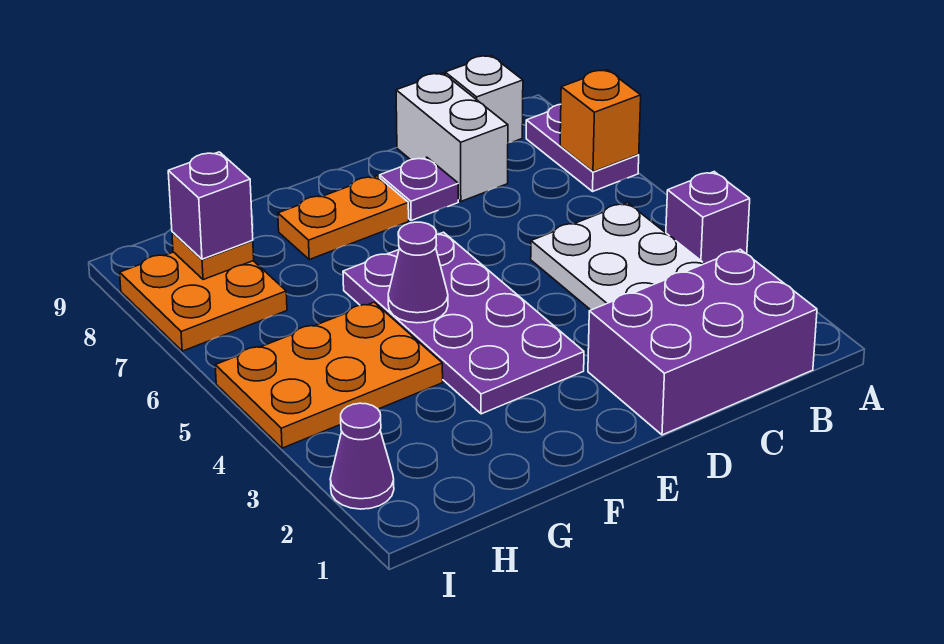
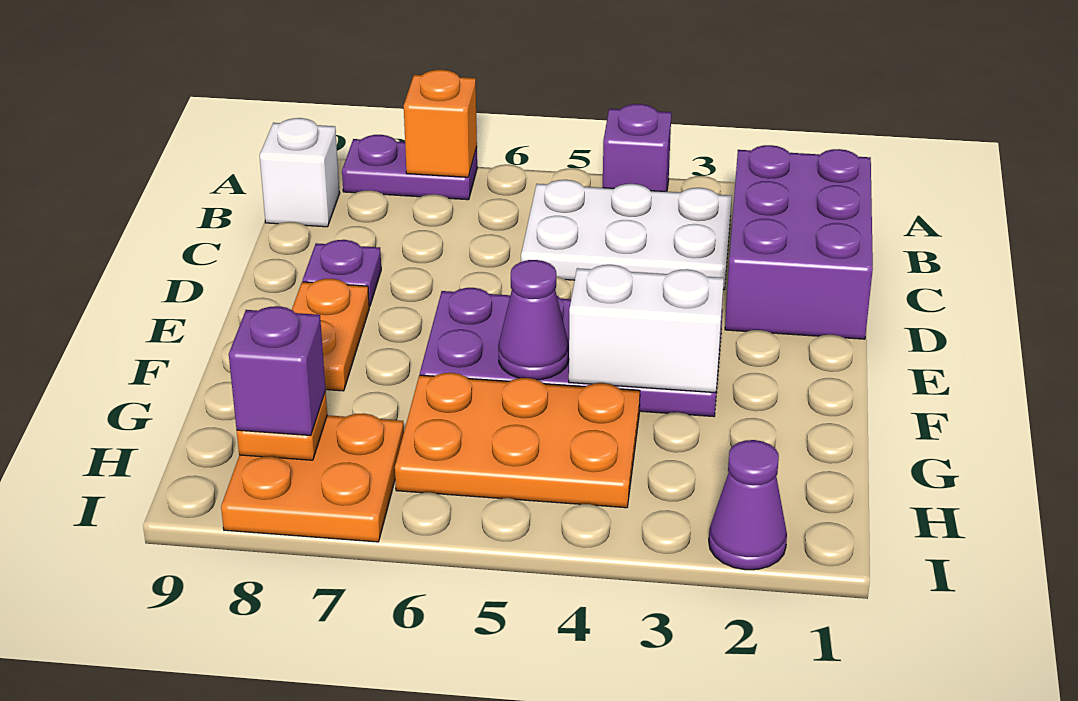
white brick C8:C9 level 1 -> white brick F3:F4 level 2
orange plate G4:I5 level 1 -> orange plate G4:H6 level 1

